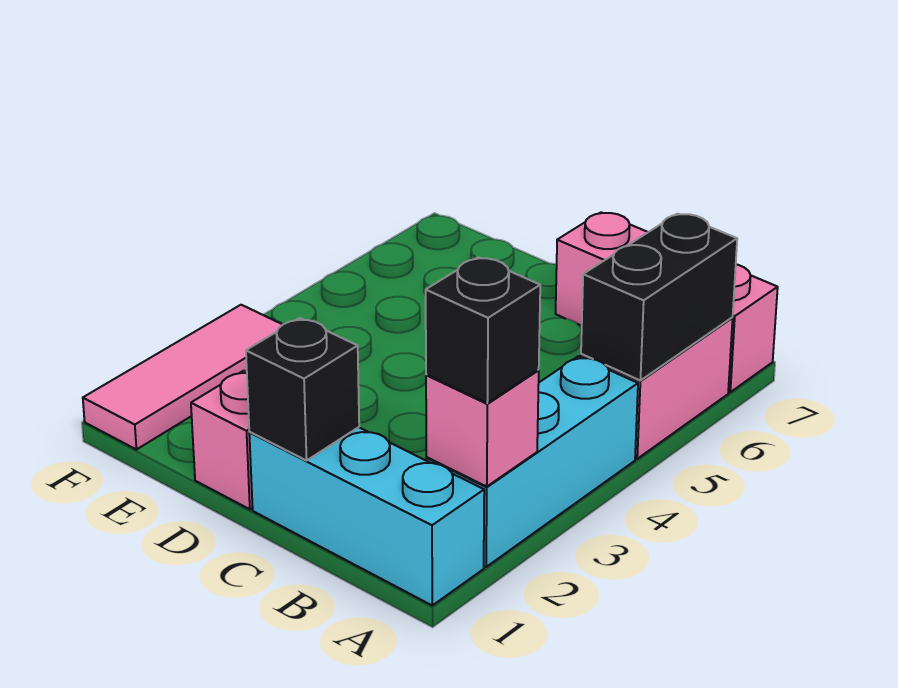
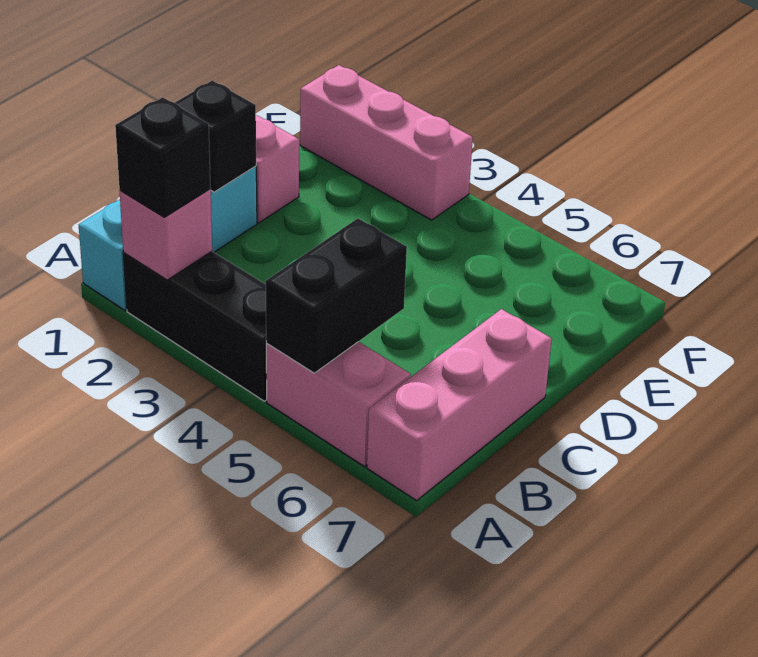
cyan brick A2:A4 level 1 -> black brick A2:A4 level 1
black brick A5:A6 level 2 -> black brick A5:B5 level 2
pink tile F1:F3 level 1 -> pink brick F1:F3 level 1

